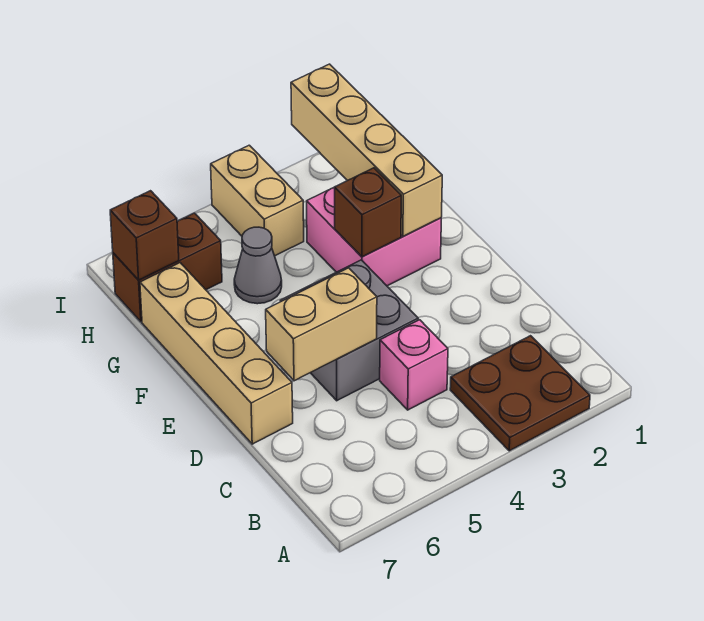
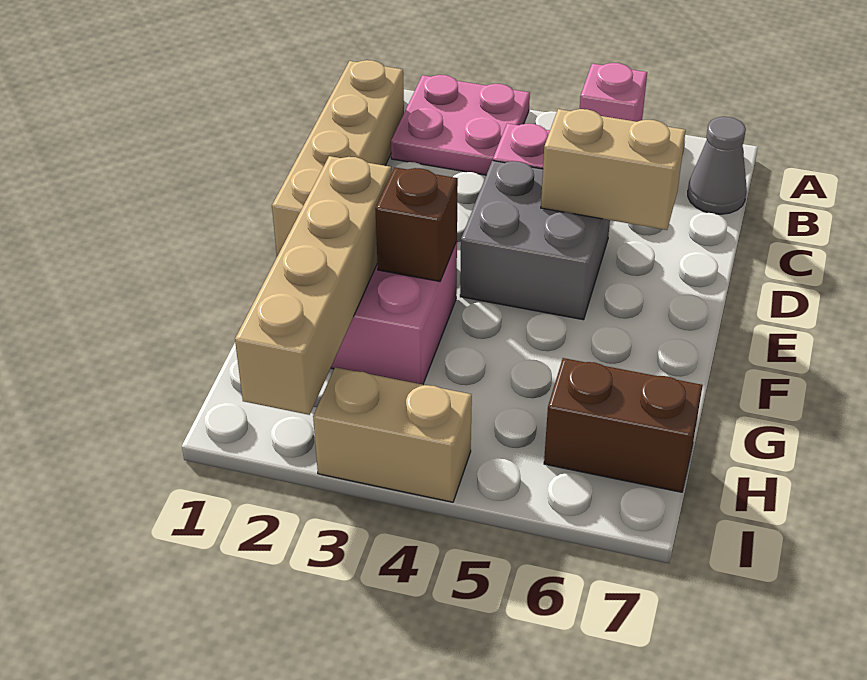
brown plate A2:B3 level 1 -> pink plate A2:B3 level 1
none -> pink brick A5 level 1
tan brick D7:G7 level 1 -> tan brick B1:E1 level 1
grey cone G5 level 1 -> grey cone B7 level 1
tan brick H4:I4 level 1 -> tan brick I3:I4 level 1
brown brick H7 level 2 -> none

